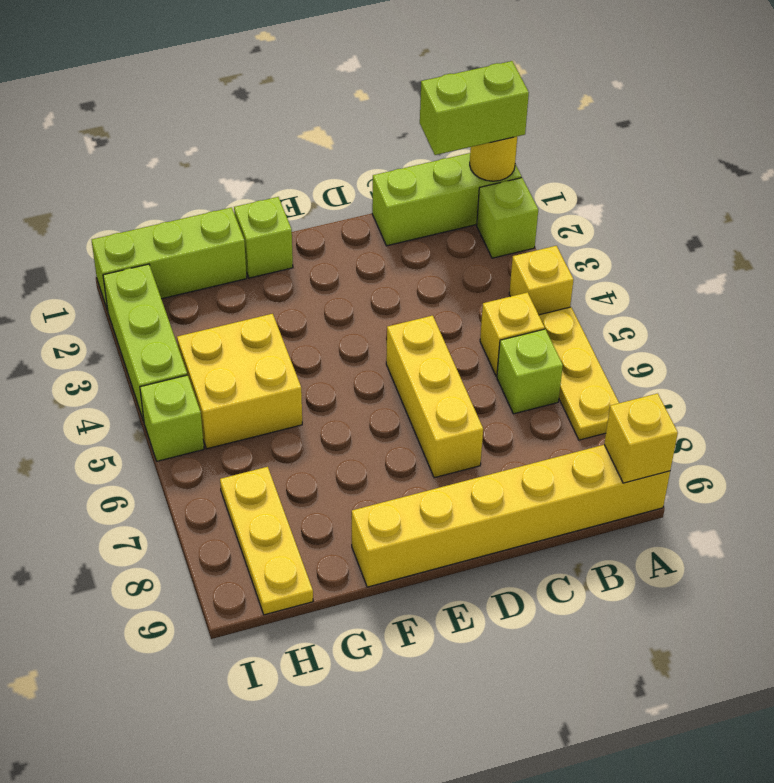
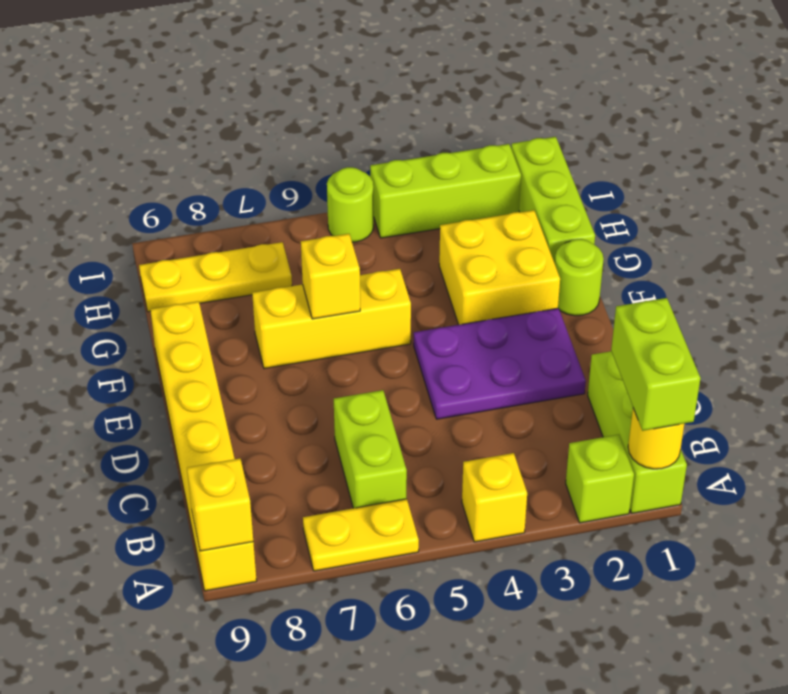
yellow plate A5:A7 level 1 -> yellow plate A6:A7 level 1
yellow brick B5 level 1 -> yellow brick F6 level 2
lime brick B6 level 1 -> lime brick B6:C6 level 1
none -> purple plate D2:E4 level 1
yellow brick D5:D7 level 1 -> yellow brick F5:F7 level 1
lime brick F1 level 1 -> lime round brick F1 level 1
yellow brick G4:H5 level 1 -> yellow brick F2:G3 level 1
lime brick I5 level 1 -> lime round brick I5 level 1

